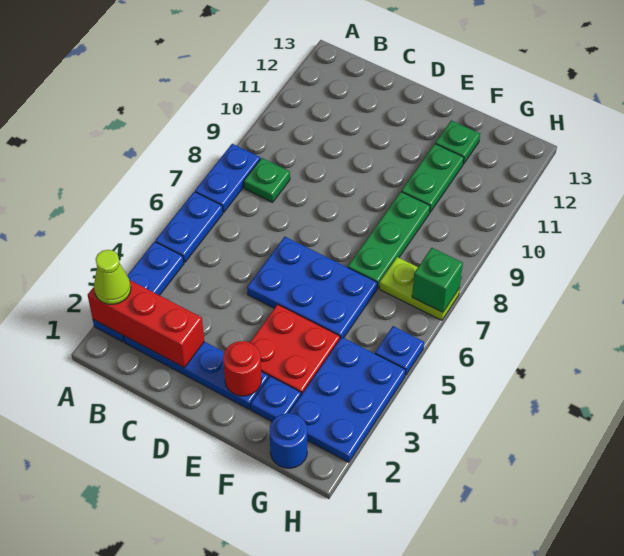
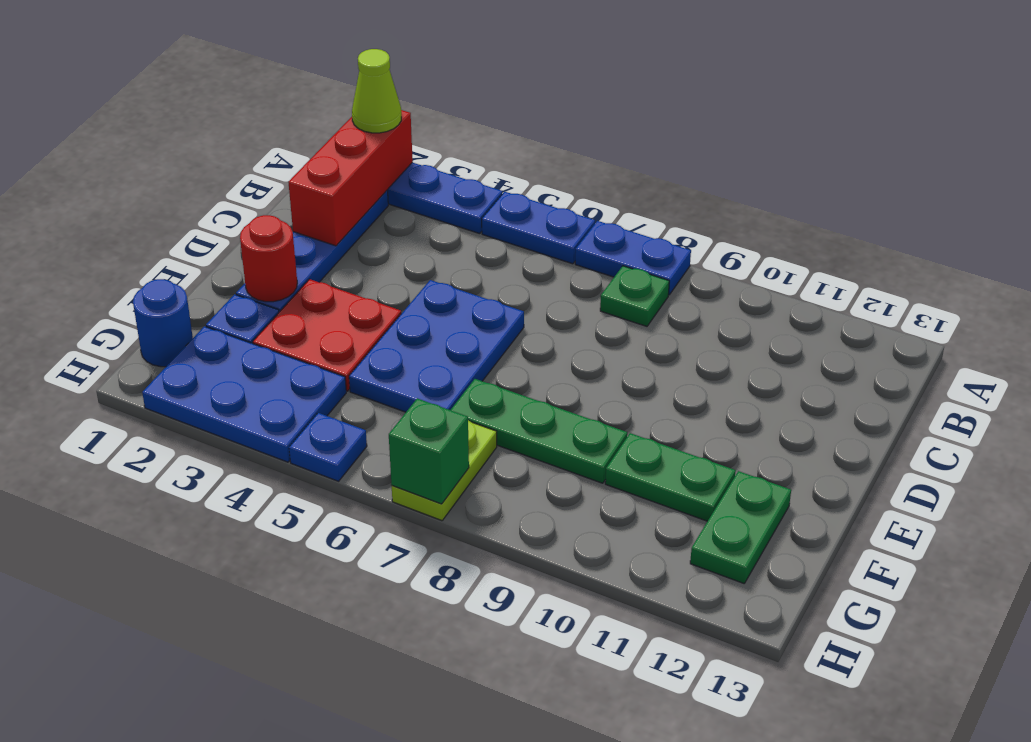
green plate F12 level 1 -> green plate F12:G12 level 1

